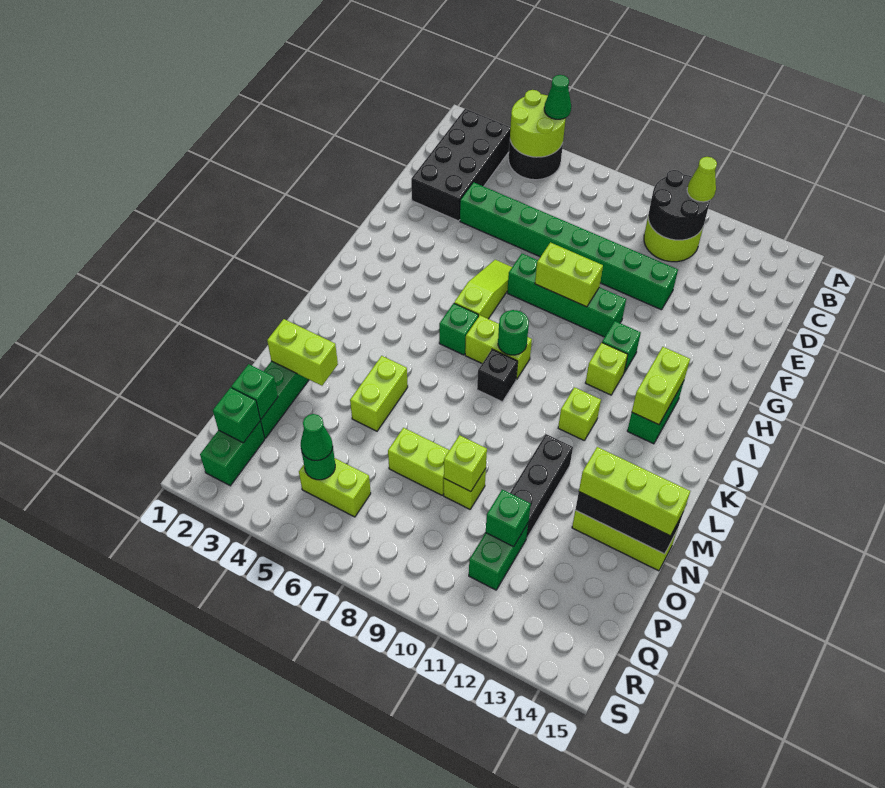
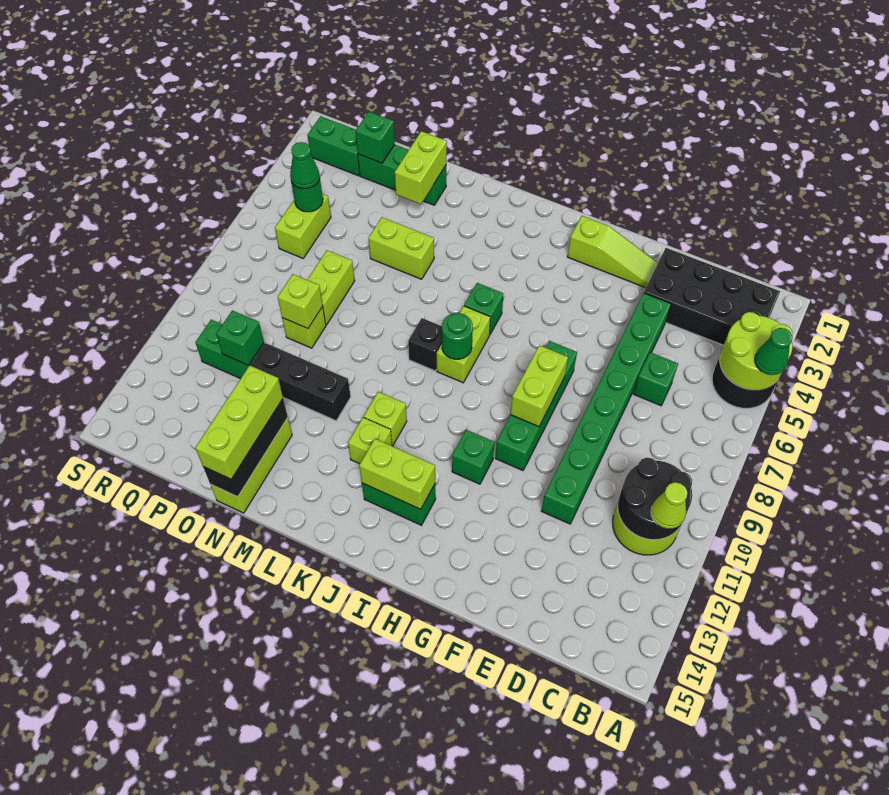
lime slope G6:I6 level 1 top I -> lime slope F2:H2 level 1 top H
lime brick I11 level 1 -> lime brick K12 level 1
green brick Q2 level 2 -> green brick D6 level 1

